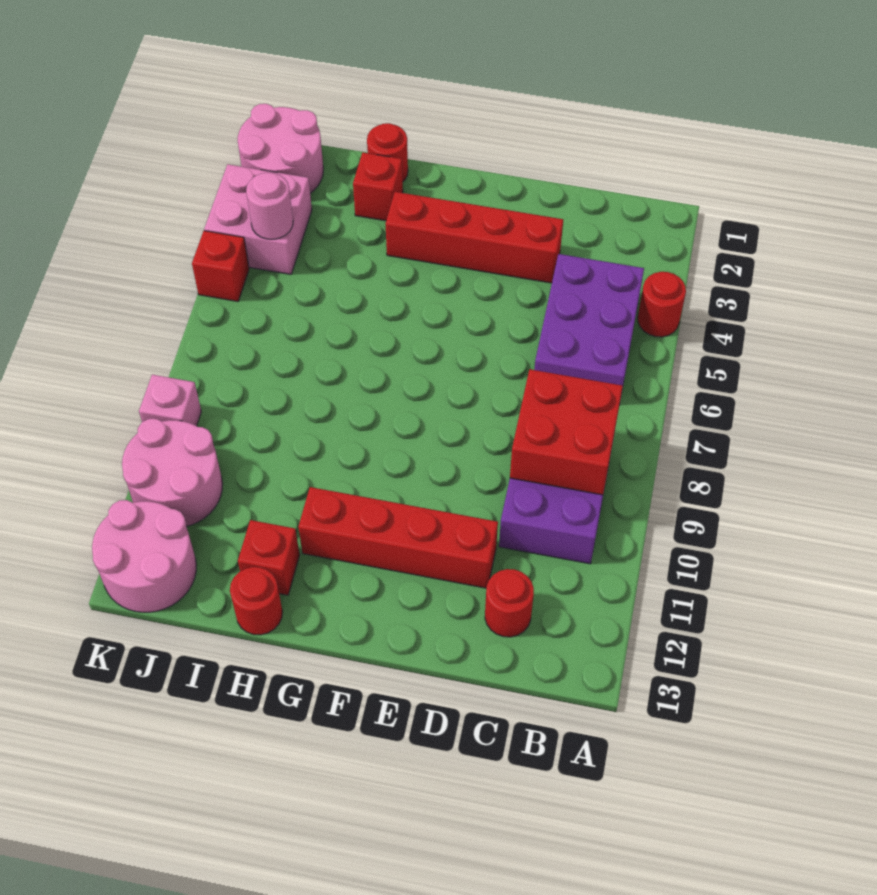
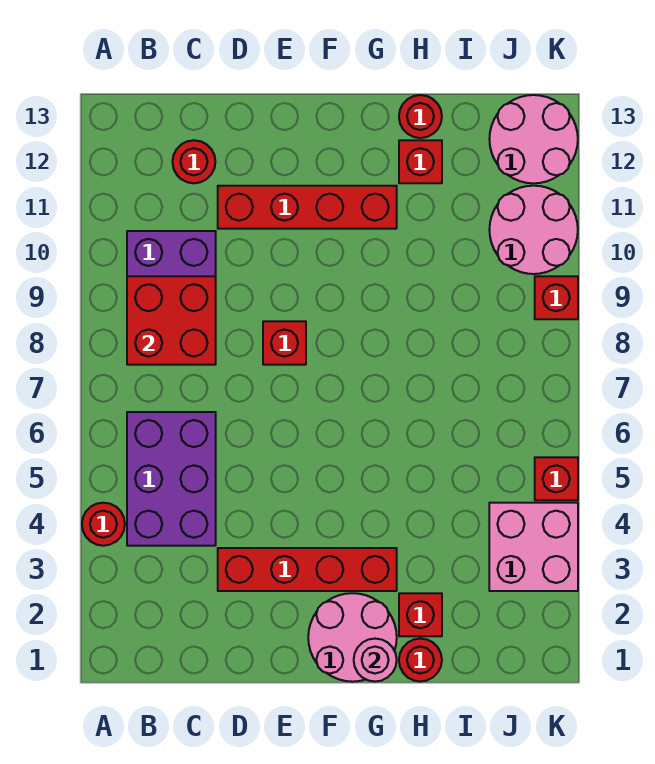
none -> red brick E8 level 1
pink round brick J1:K2 level 1 -> pink round brick F1:G2 level 1
pink round brick J4 level 2 -> pink round brick G1 level 2
pink brick K9 level 1 -> red brick K9 level 1

